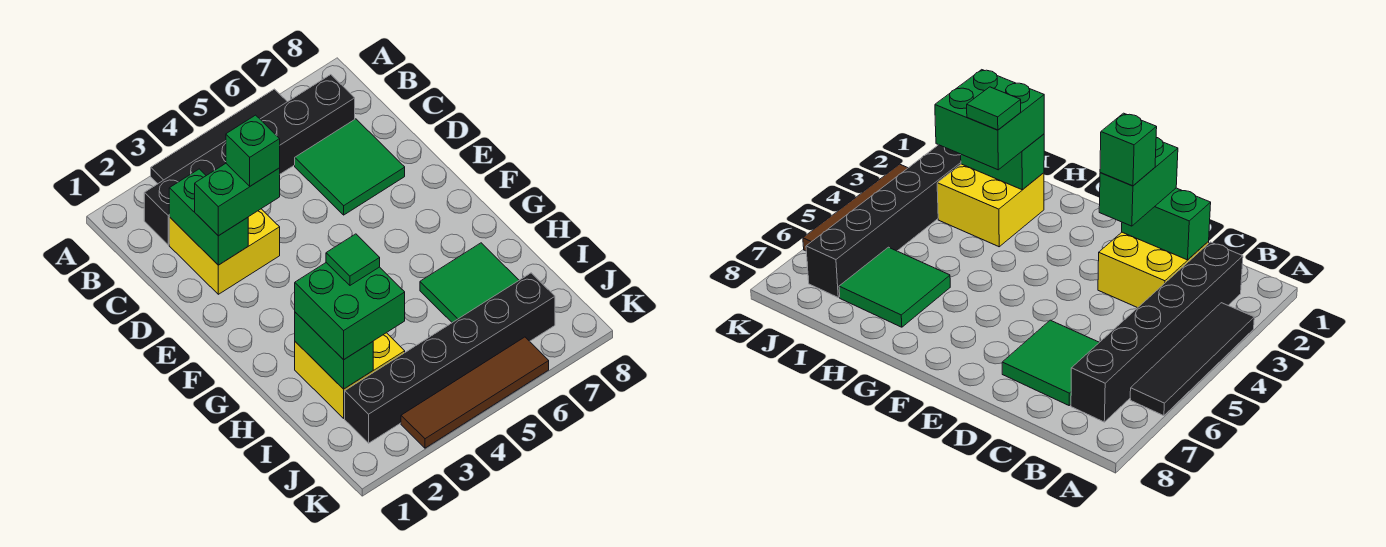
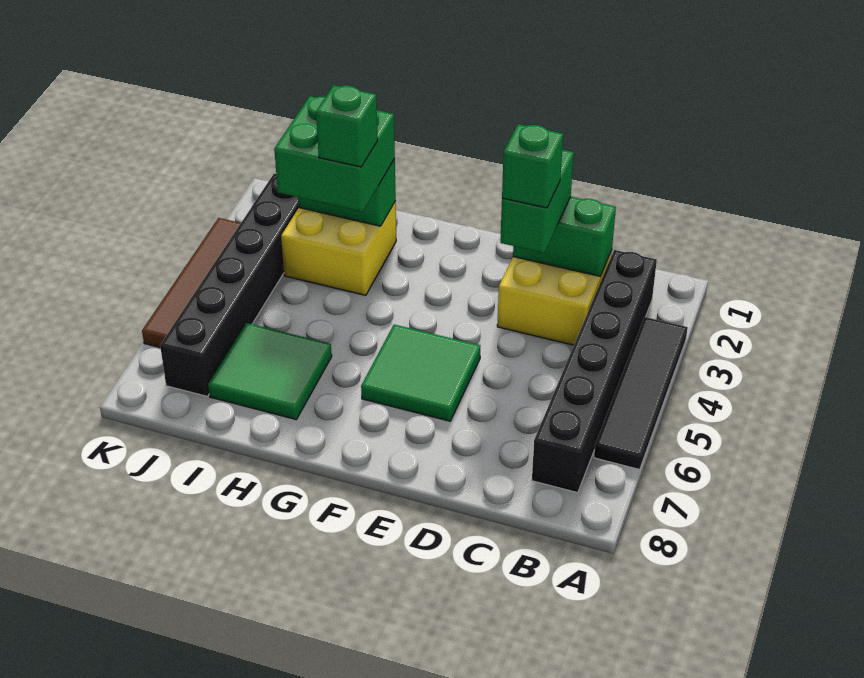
green tile C6:D7 level 1 -> green tile E5:F6 level 1
green tile H3 level 4 -> green brick H3 level 4

